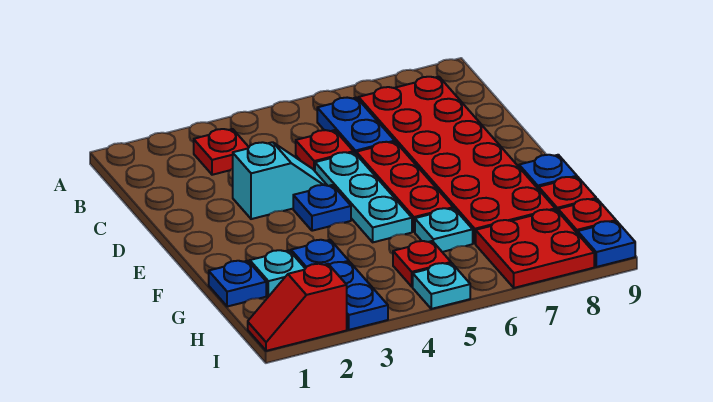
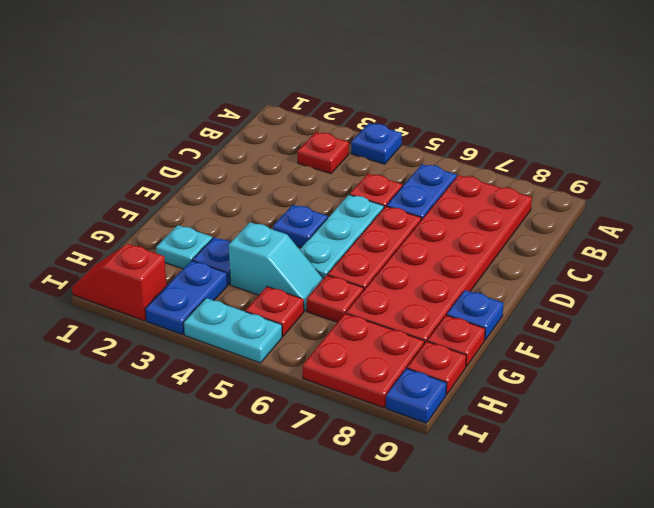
cyan slope D3:D4 level 1 top 3 -> cyan slope G4:G5 level 1 top 4
blue plate G1 level 1 -> blue plate A4 level 1
cyan plate G6 level 1 -> red plate G6 level 1
cyan plate I5 level 1 -> cyan plate I4:I5 level 1

